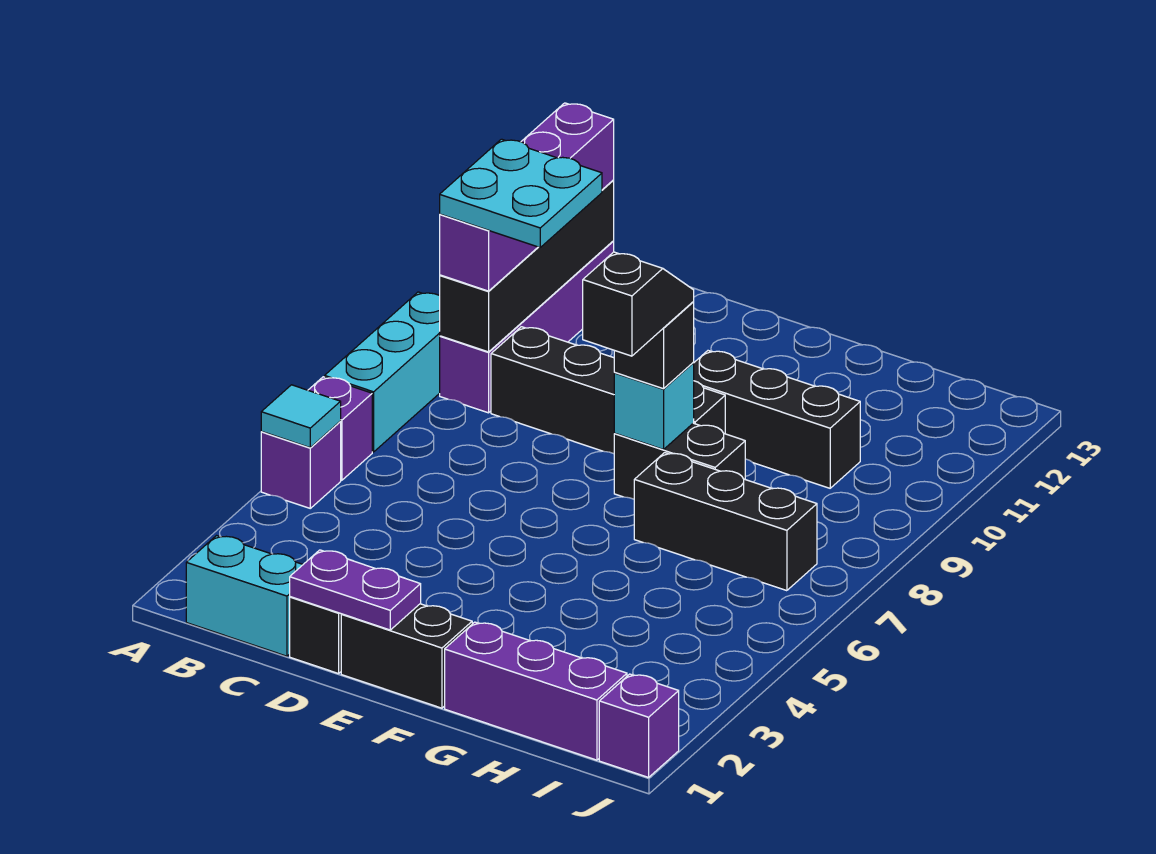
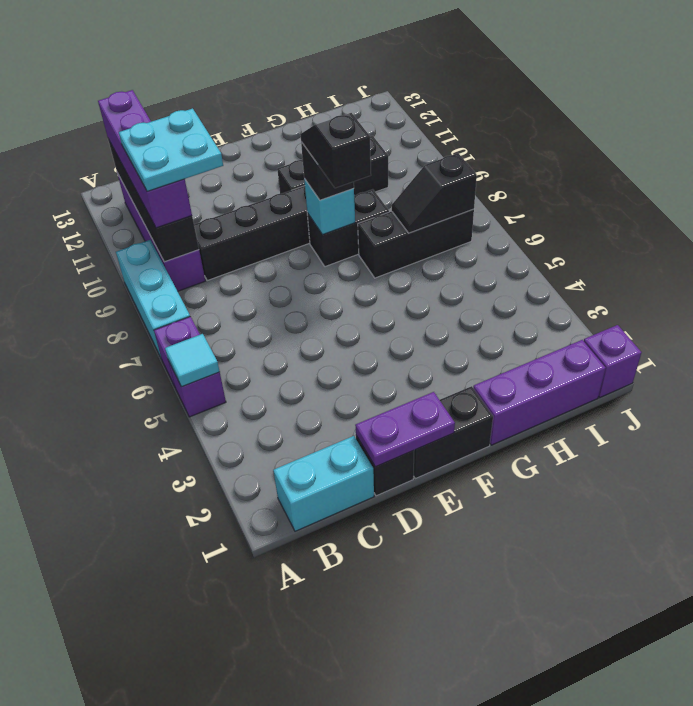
none -> black slope H7:I7 level 2 top I

